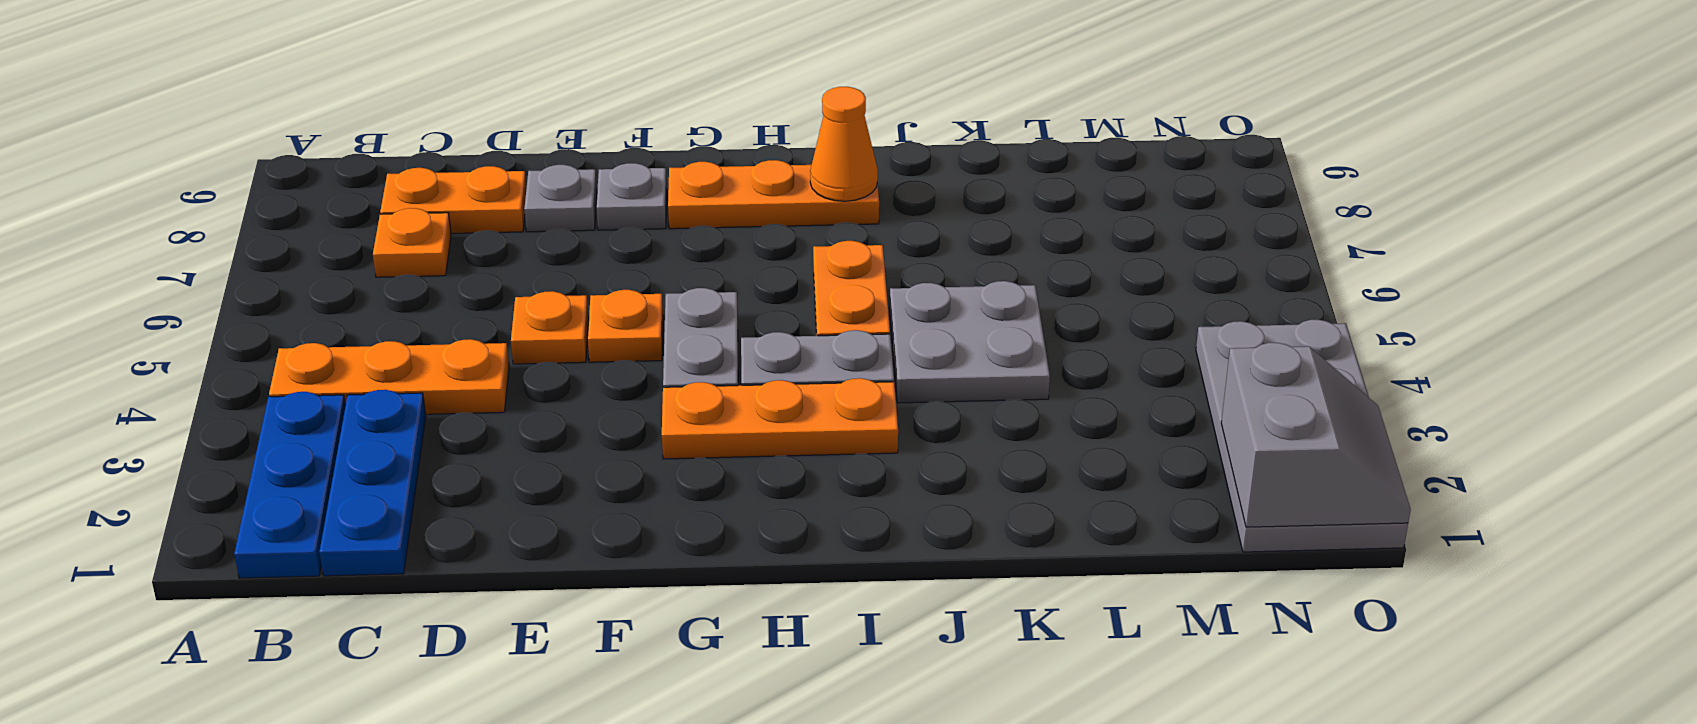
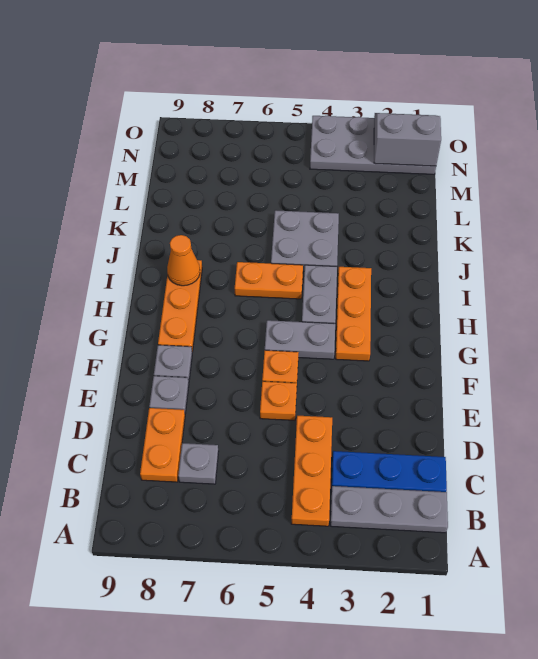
blue plate B1:B3 level 1 -> grey plate B1:B3 level 1
orange plate C7 level 1 -> grey plate C7 level 1

